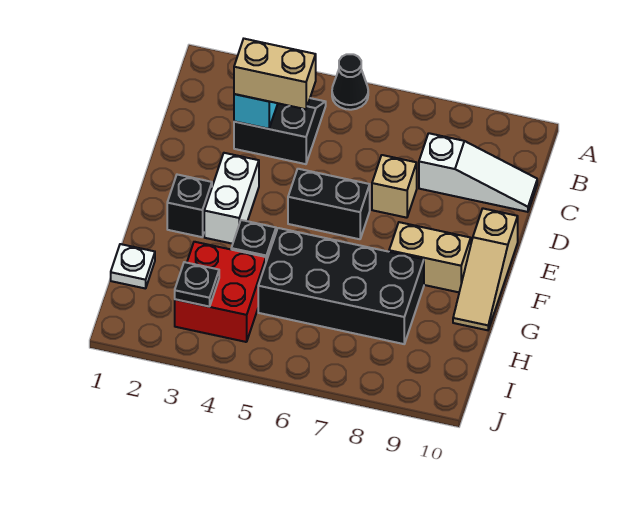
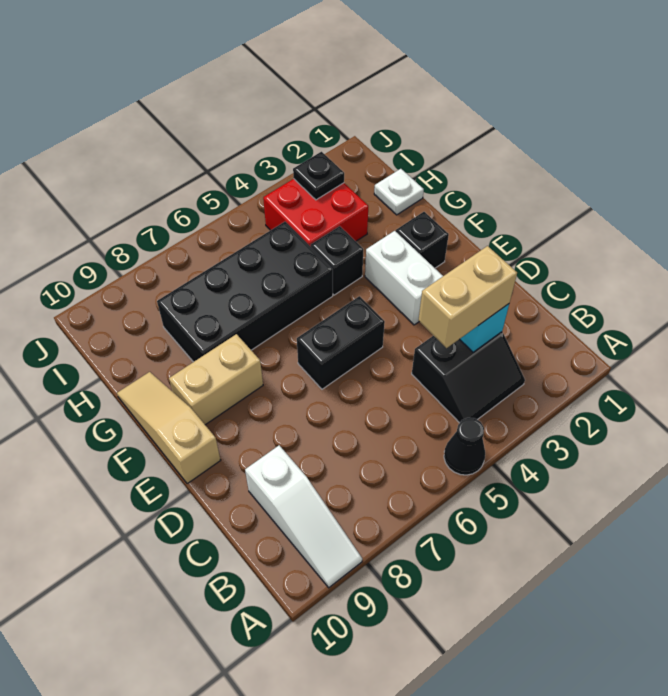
white slope C8:C10 level 1 top 8 -> white slope A9:C9 level 1 top C
tan brick D7 level 1 -> none

